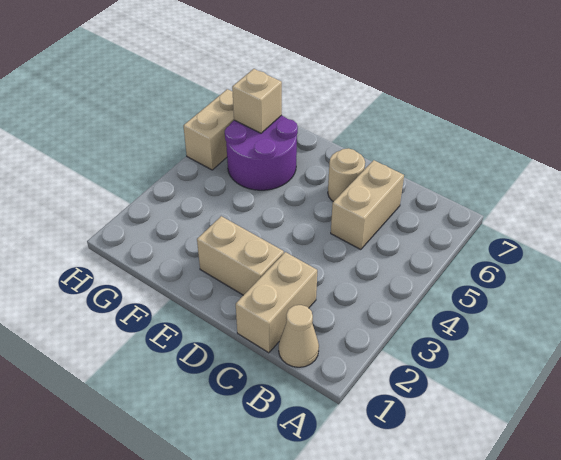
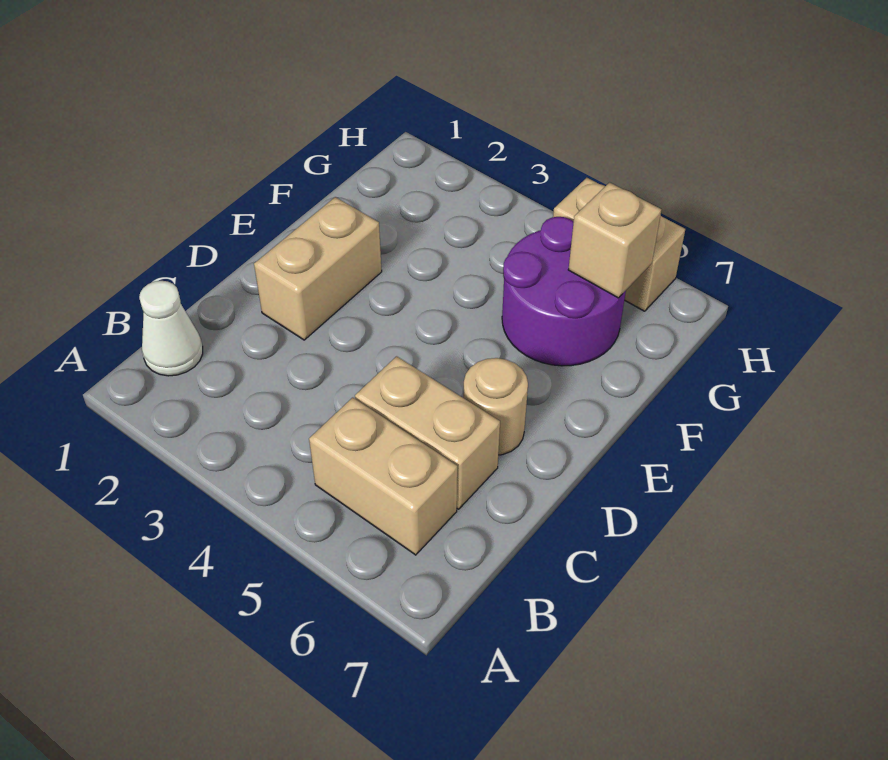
tan cone B1 level 1 -> white cone B1 level 1
tan brick C1:C2 level 1 -> tan brick B5:B6 level 1

